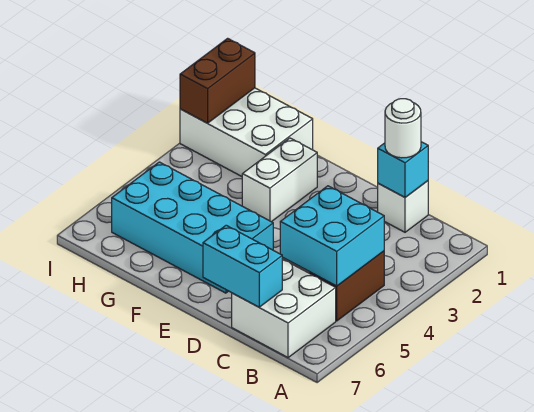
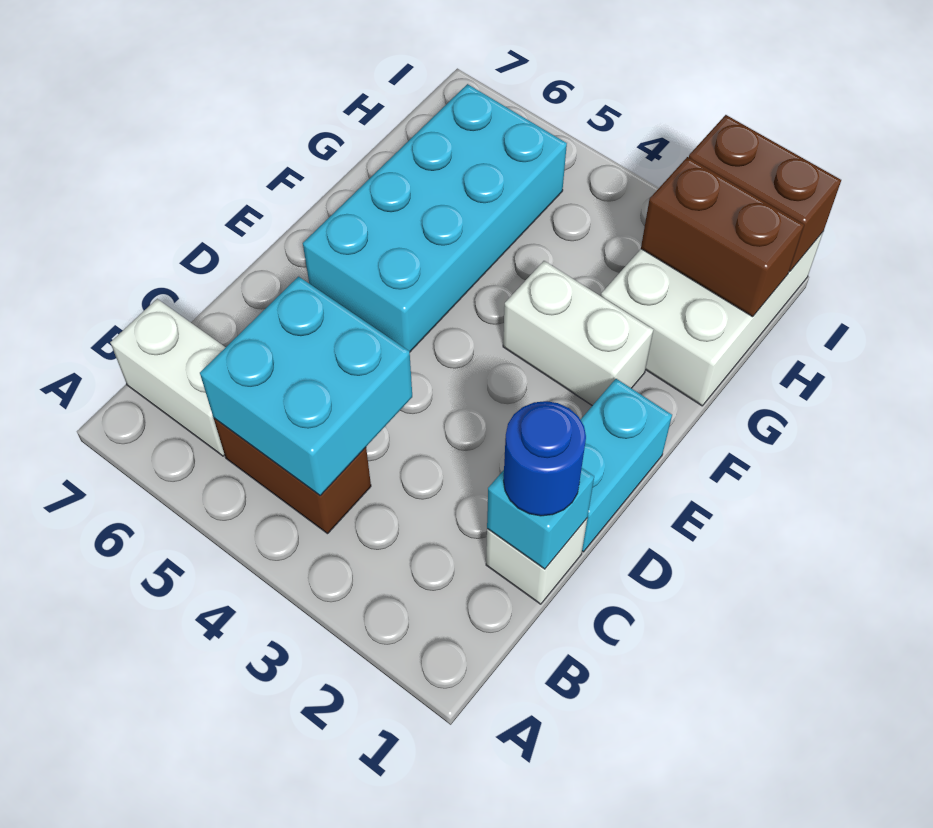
white brick B6:C7 level 1 -> white brick B6:B7 level 1
white round brick C1 level 3 -> blue round brick C1 level 3
cyan brick C7:D7 level 2 -> cyan brick D1:E1 level 1
none -> brown brick H1:H2 level 2

